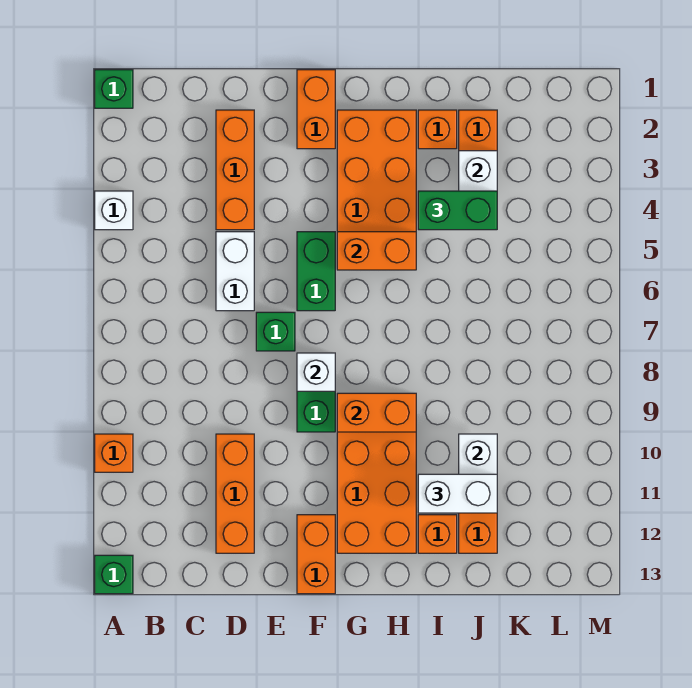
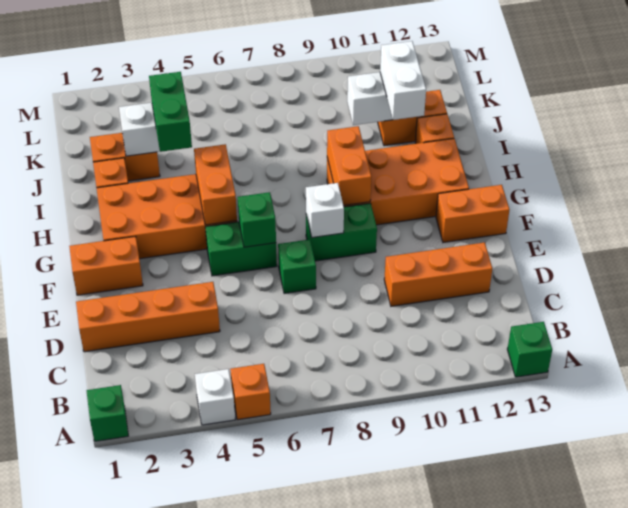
orange brick A10 level 1 -> orange brick A5 level 1
orange brick D2:D4 level 1 -> orange brick D1:D4 level 1
white brick D5:D6 level 1 -> none
none -> green brick F6 level 2

